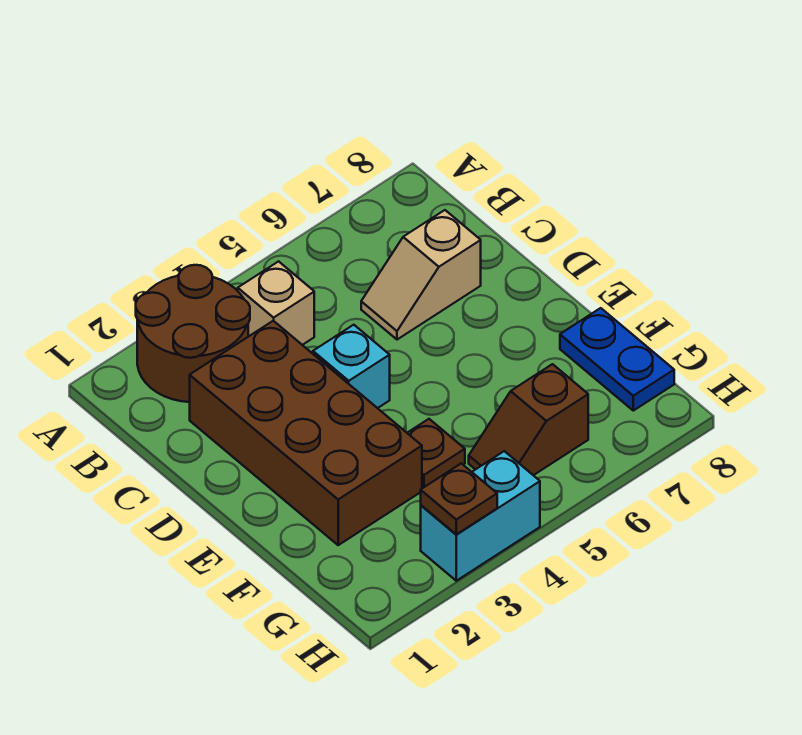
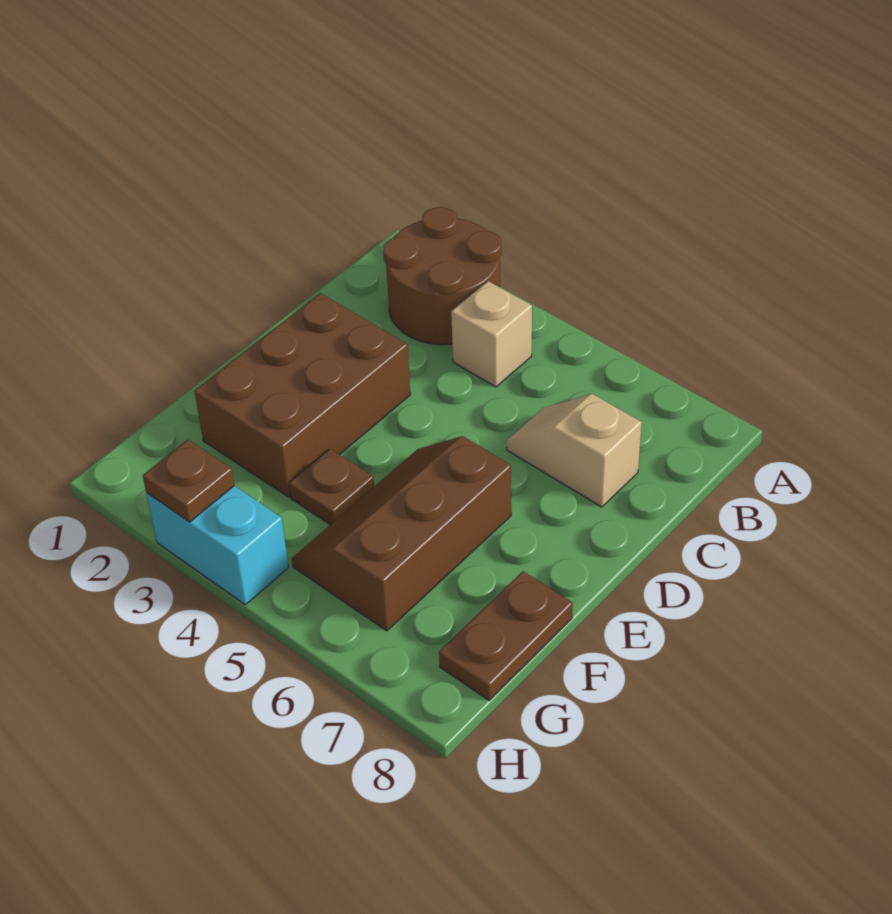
brown brick C2:F3 level 1 -> brown brick D2:F3 level 1
cyan brick D4 level 1 -> none
blue plate F8:G8 level 1 -> brown plate F8:G8 level 1
brown slope G5:G6 level 1 top 6 -> brown slope E5:G6 level 1 top 6

